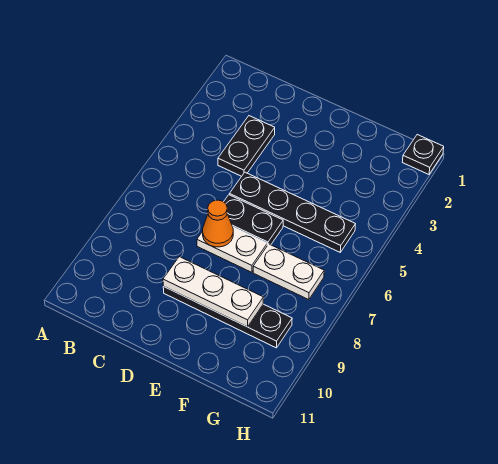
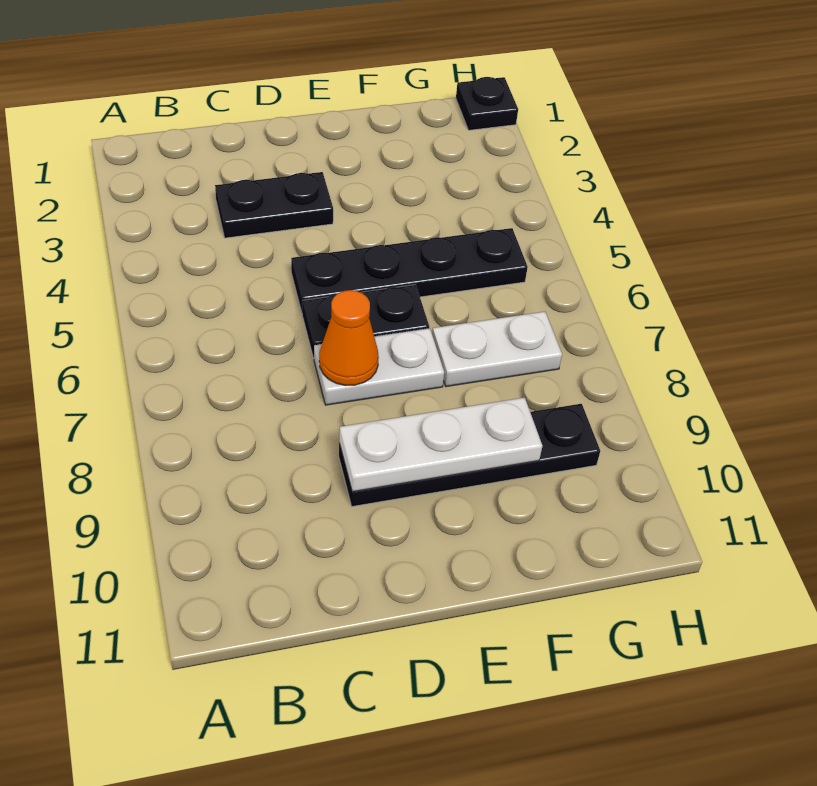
black plate C3:C4 level 1 -> black plate C3:D3 level 1

